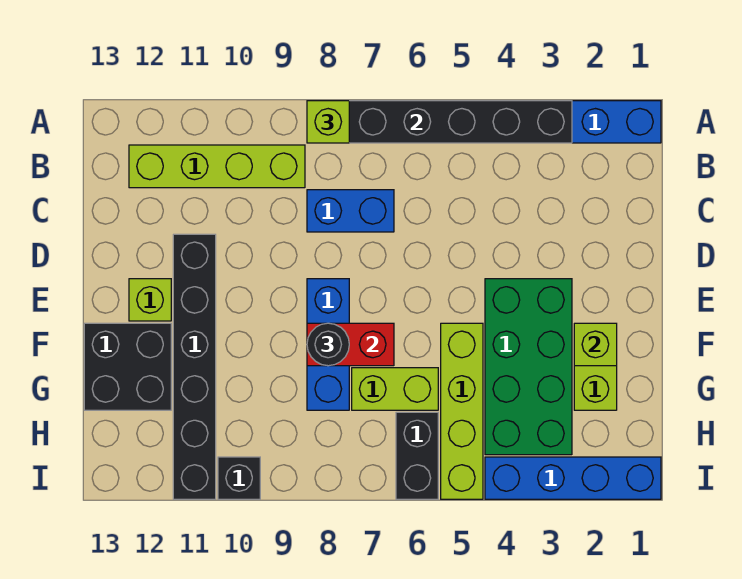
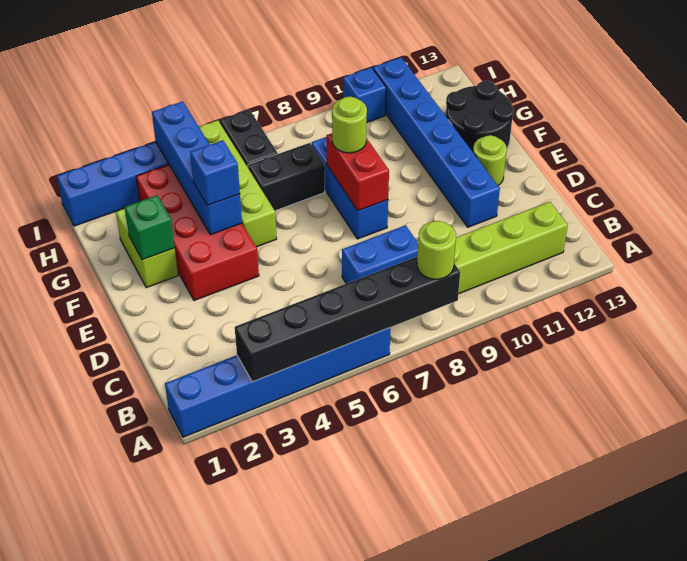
lime brick A8 level 3 -> lime round brick A8 level 3
black brick D11:I11 level 1 -> blue brick D11:I11 level 1
green brick E3:H4 level 1 -> red brick E3:H4 level 1
lime brick E12 level 1 -> lime round brick E12 level 1
lime brick F2 level 2 -> green brick F2 level 2
none -> blue brick F4:I4 level 2
none -> blue brick F4 level 3
red brick F7:F8 level 2 -> red brick E8:F8 level 2
black round brick F8 level 3 -> lime round brick F8 level 3
black brick F12:G13 level 1 -> black round brick F12:G13 level 1
lime brick G6:G7 level 1 -> black brick G6:G7 level 1
black brick I10 level 1 -> blue brick I10 level 1

